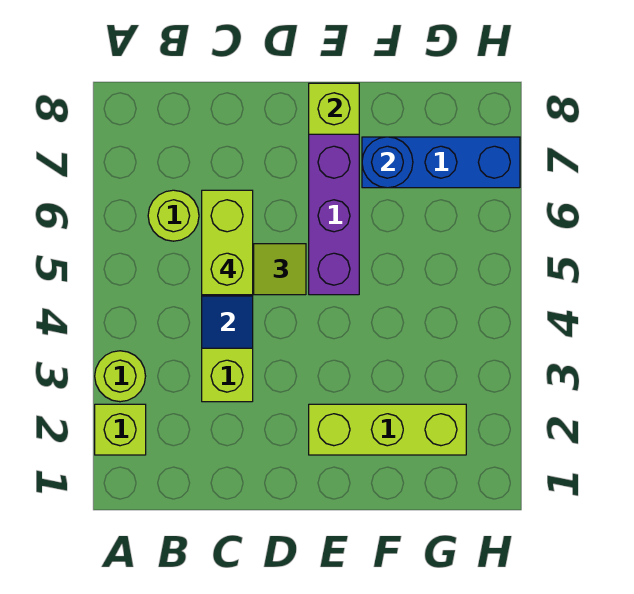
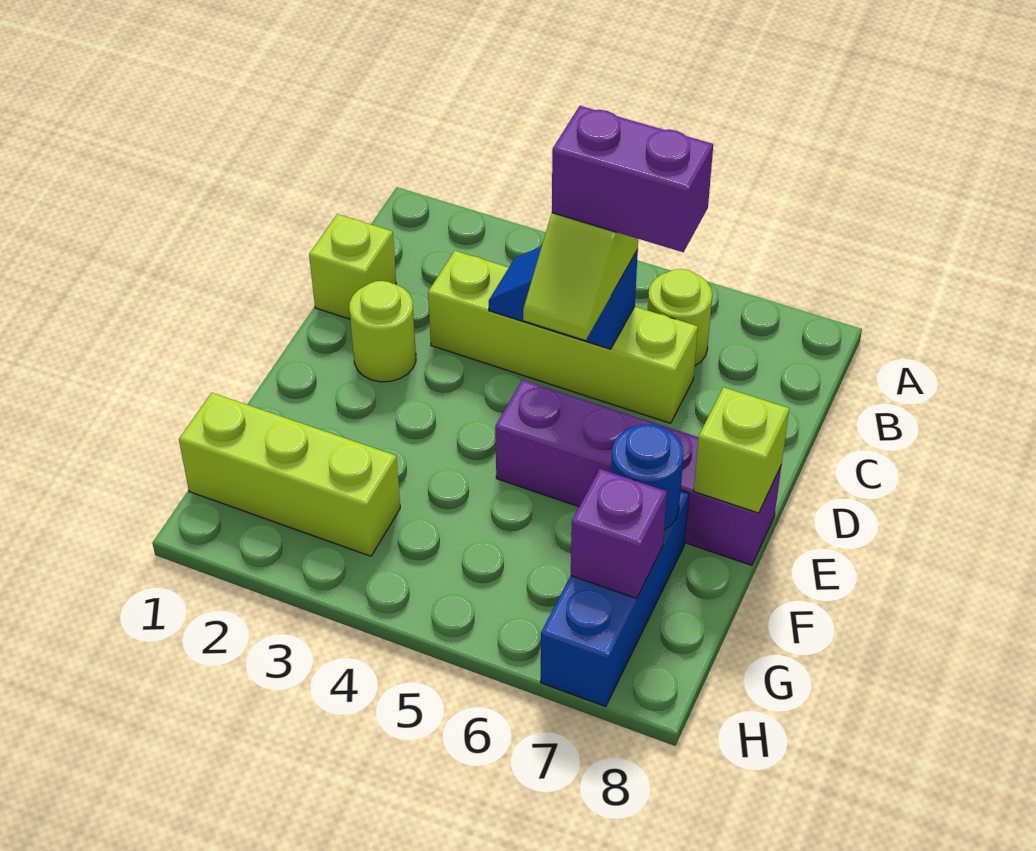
lime brick A2 level 1 -> lime brick C1 level 1
lime round brick A3 level 1 -> lime round brick D2 level 1
lime brick C5:C6 level 4 -> purple brick C5:C6 level 4
lime brick E2:G2 level 1 -> lime brick G1:G3 level 1
none -> purple brick G7 level 2

